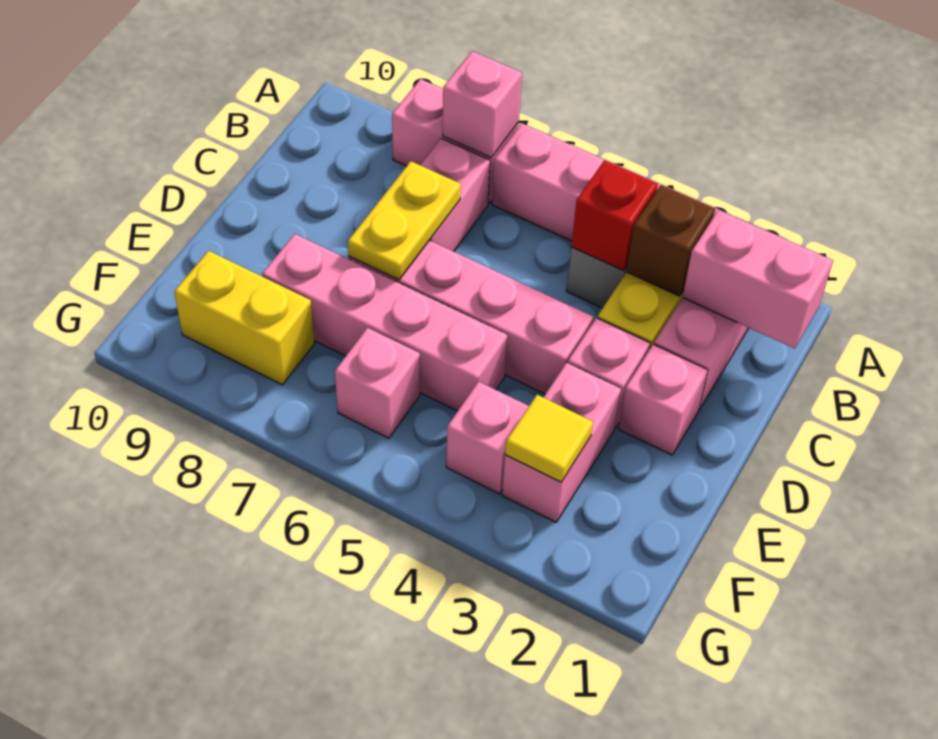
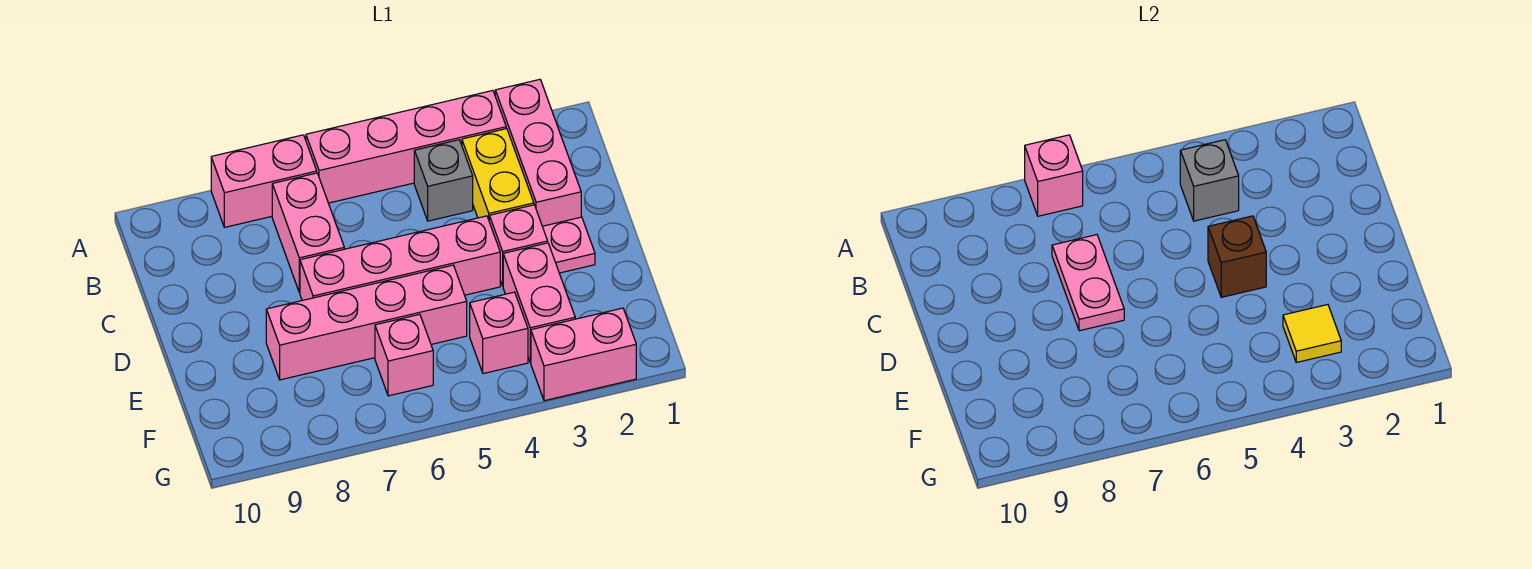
pink brick B1:B2 level 2 -> pink brick G2:G3 level 1
brown brick B3 level 2 -> brown brick D4 level 2
red brick B4 level 2 -> grey brick B4 level 2
yellow plate C7:D7 level 2 -> pink plate C7:D7 level 2
pink brick D2 level 1 -> pink plate D2 level 1
yellow brick F8:F9 level 1 -> none

